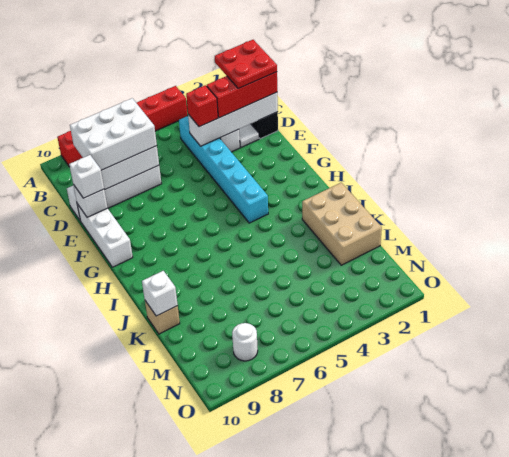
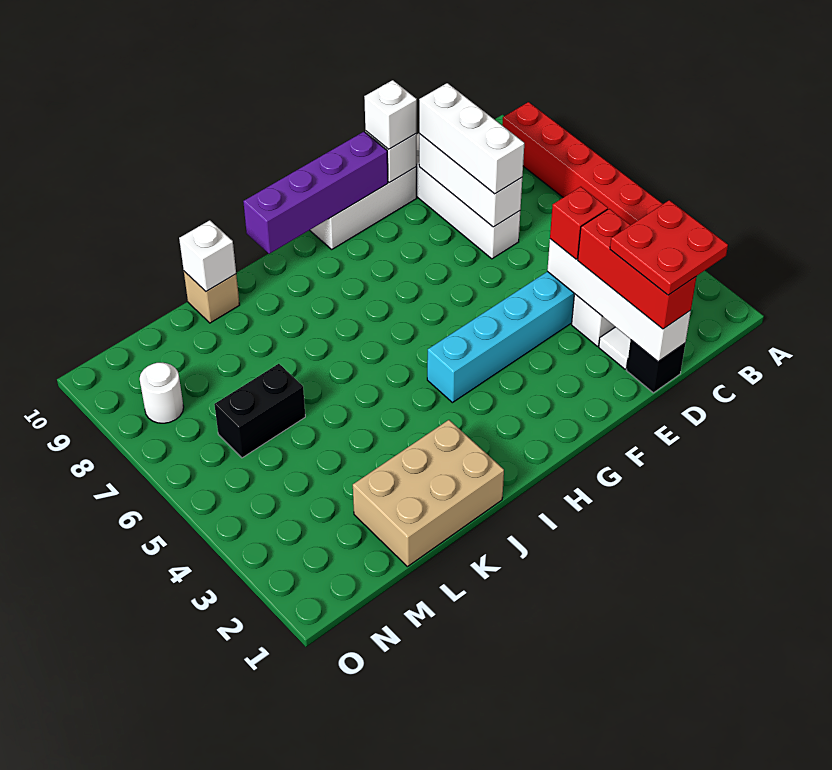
white brick C7:D9 level 3 -> white brick D7:D9 level 3
none -> purple brick F10:I10 level 2
none -> black brick L6:M6 level 1

